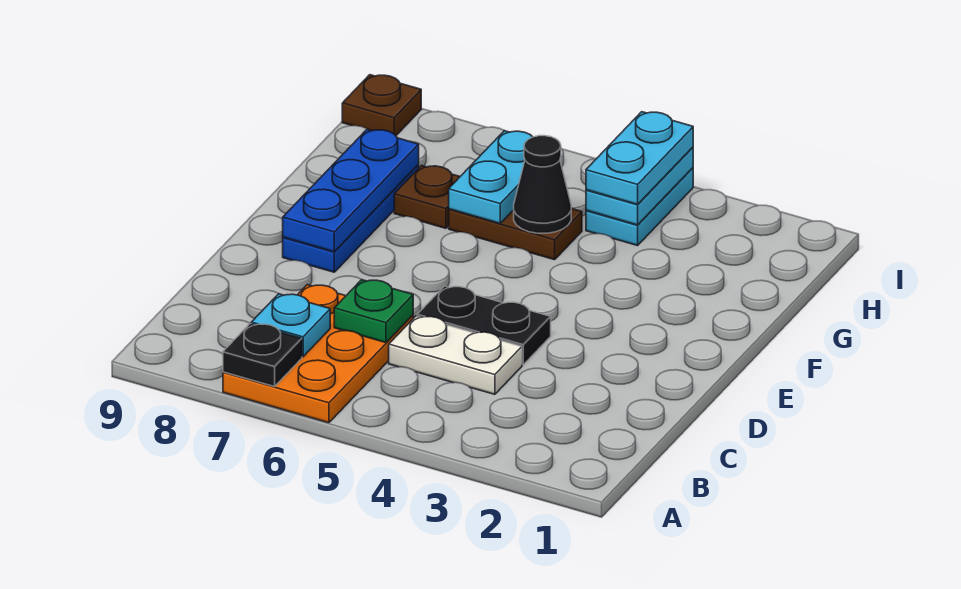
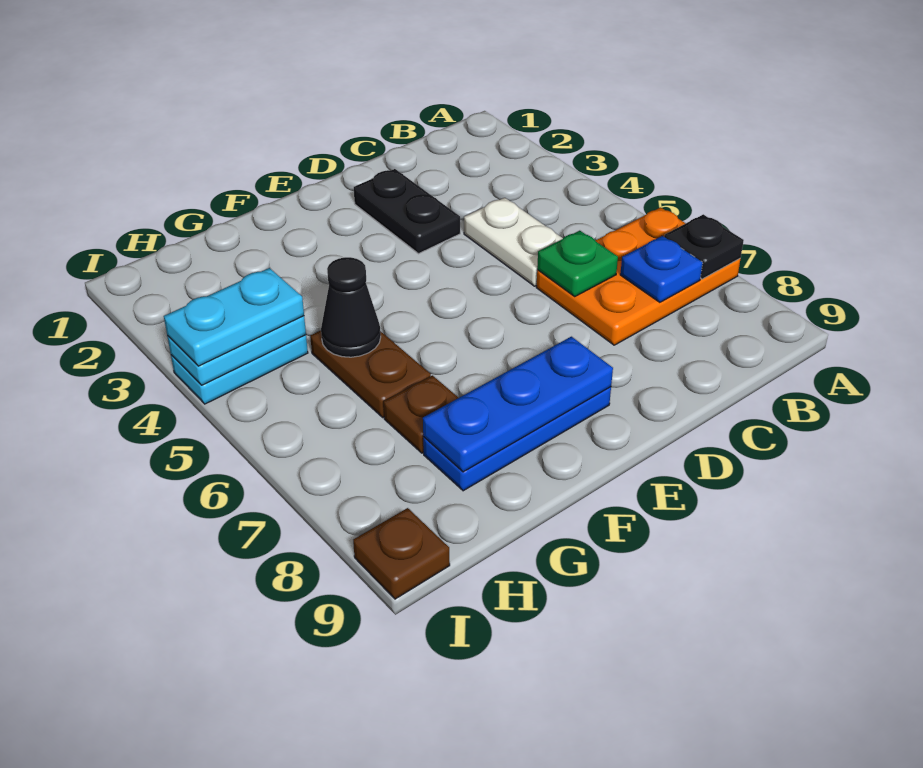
cyan plate B7 level 2 -> blue plate B7 level 2
black plate D4:D5 level 1 -> black plate D2:D3 level 1
cyan plate G6:H6 level 2 -> none

